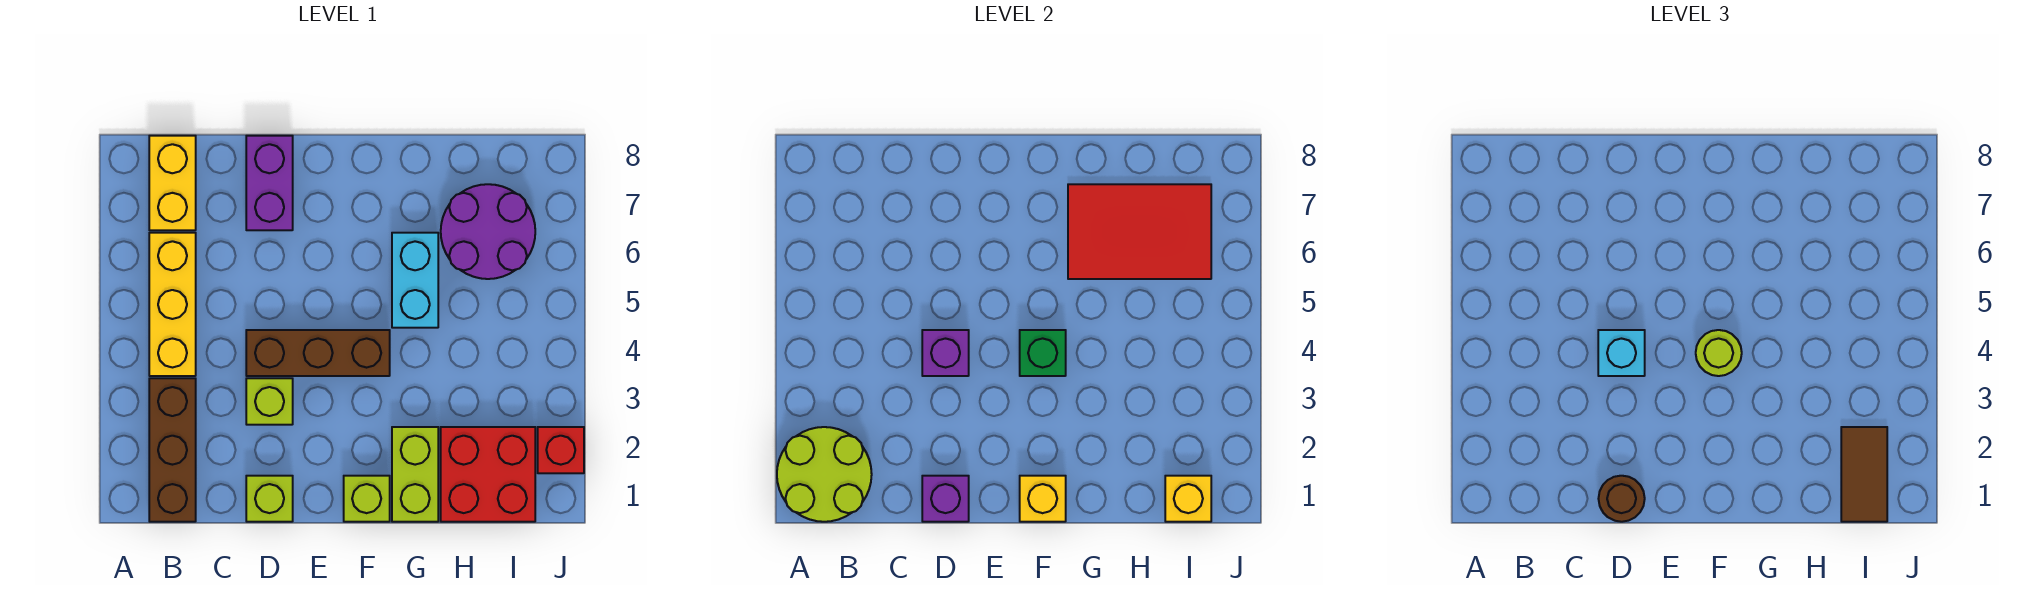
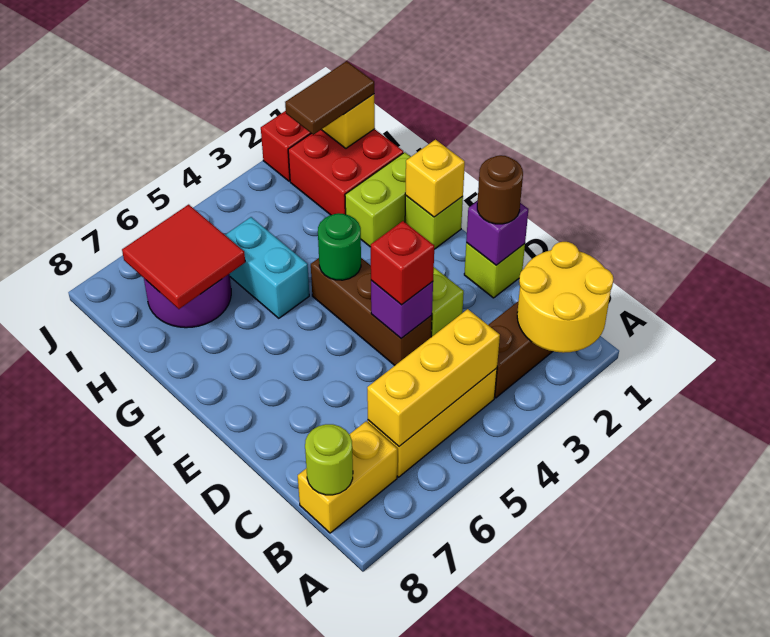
lime round brick A1:B2 level 2 -> yellow round brick A1:B2 level 2
none -> yellow brick B4:B6 level 2
cyan brick D4 level 3 -> red brick D4 level 3
purple brick D7:D8 level 1 -> none
green brick F4 level 2 -> green round brick F4 level 2
lime round brick F4 level 3 -> lime round brick B8 level 2
cyan brick G5:G6 level 1 -> cyan brick G5:H5 level 1
red tile G6:I7 level 2 -> red tile H6:I7 level 2

